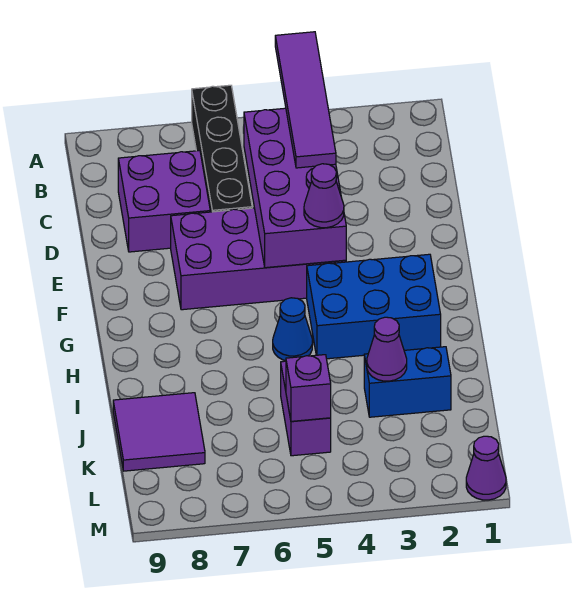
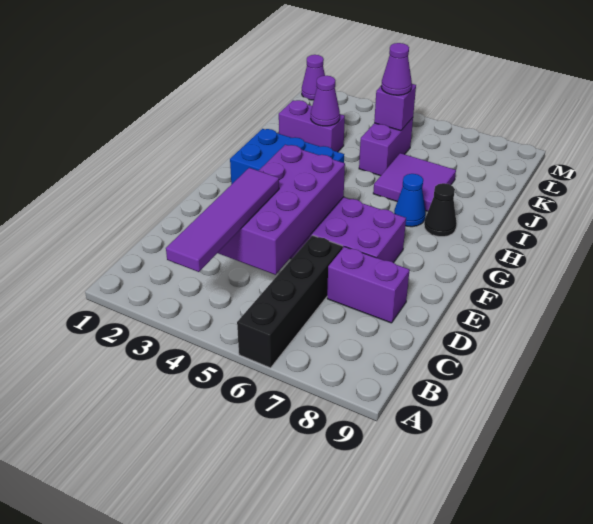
purple brick C7:D8 level 1 -> purple brick D7:D8 level 1
purple cone F4 level 3 -> purple cone K5 level 3
blue cone H5 level 1 -> blue cone H7 level 1
none -> black cone H8 level 1
blue brick J2:J3 level 1 -> purple brick J2:J3 level 1
purple tile J8:K9 level 1 -> purple tile I6:J7 level 1

